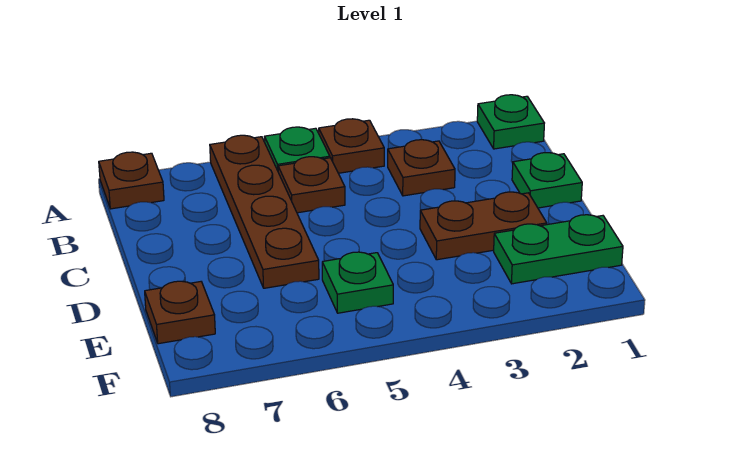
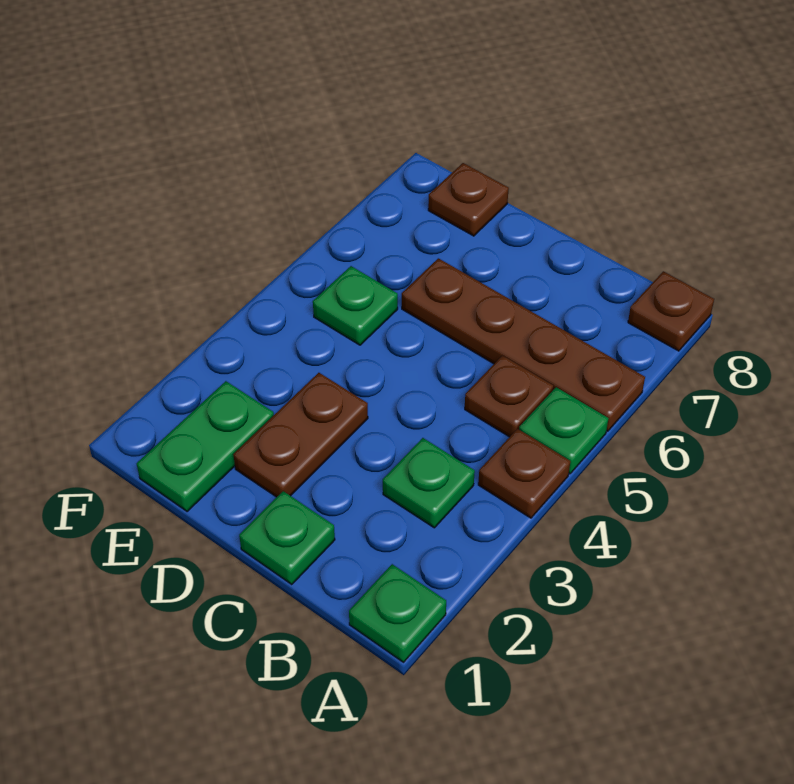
brown plate B3 level 1 -> green plate B3 level 1

